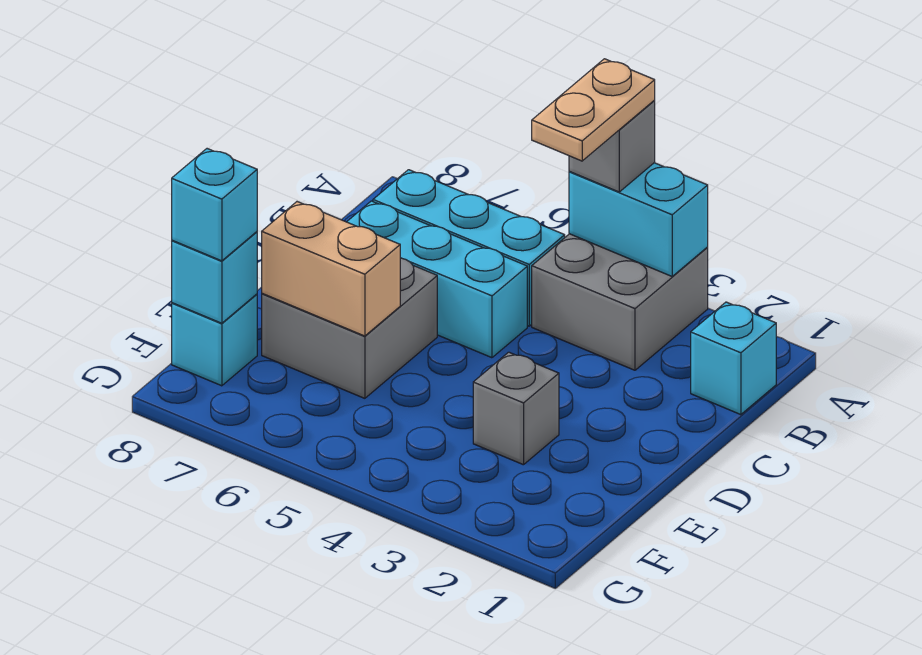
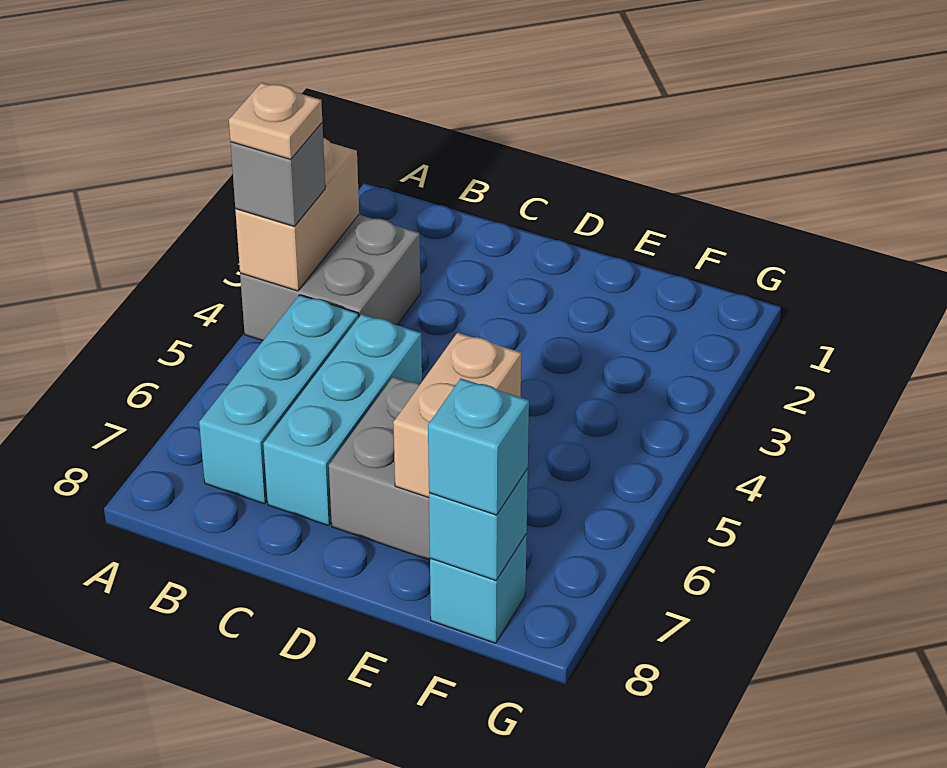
cyan brick A3:A4 level 2 -> tan brick A3:A4 level 2
tan plate A4:B4 level 4 -> tan plate A4 level 4
cyan brick B1 level 1 -> none
grey brick E3 level 1 -> none

